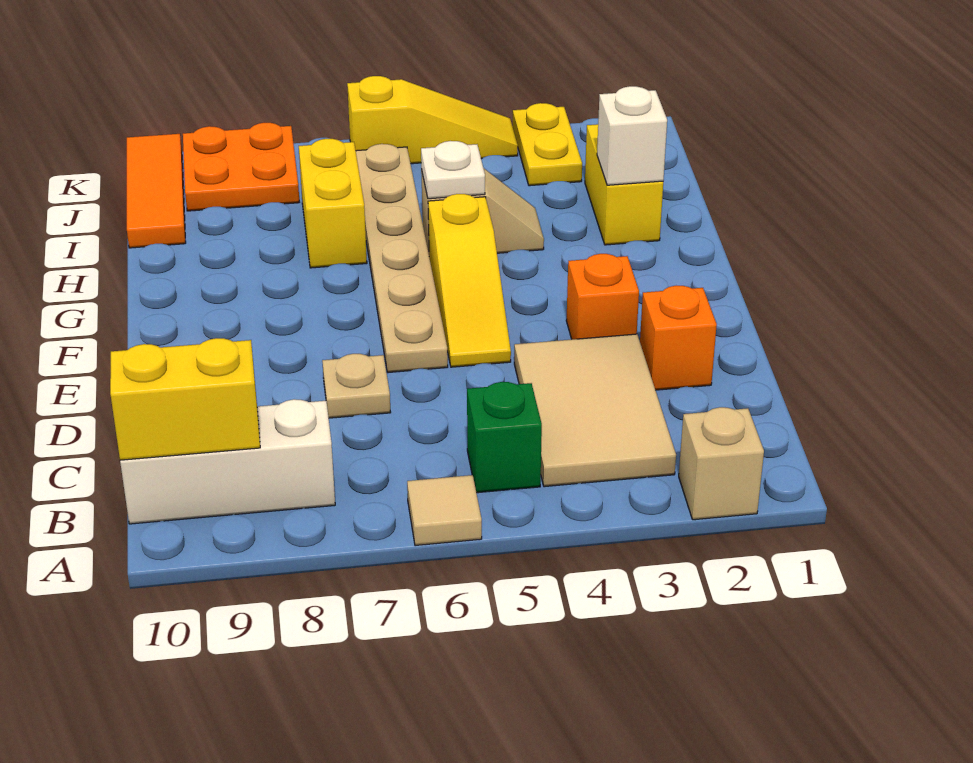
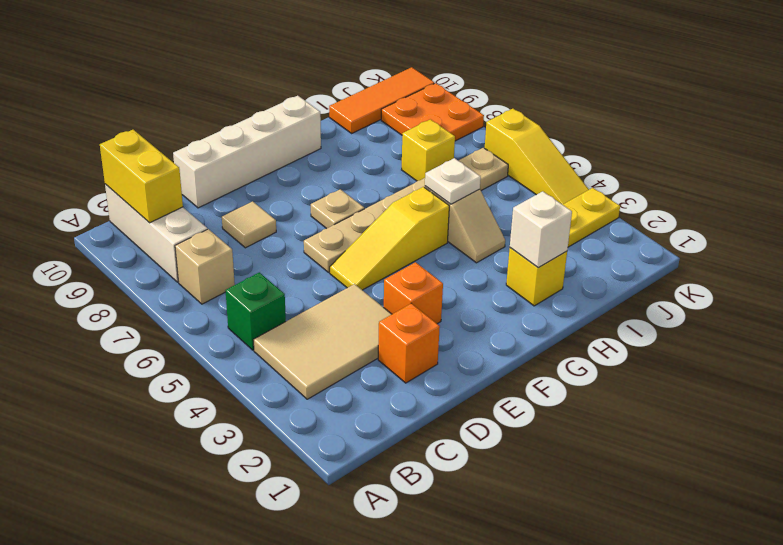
tan brick A2 level 1 -> tan brick B7 level 1
tan tile A6 level 1 -> tan tile D8 level 1
tan plate D7 level 1 -> tan plate F7 level 1
none -> white brick D10:G10 level 1
yellow brick H2:I2 level 1 -> yellow brick H2 level 1
yellow brick H7:I7 level 1 -> yellow brick I7 level 1

